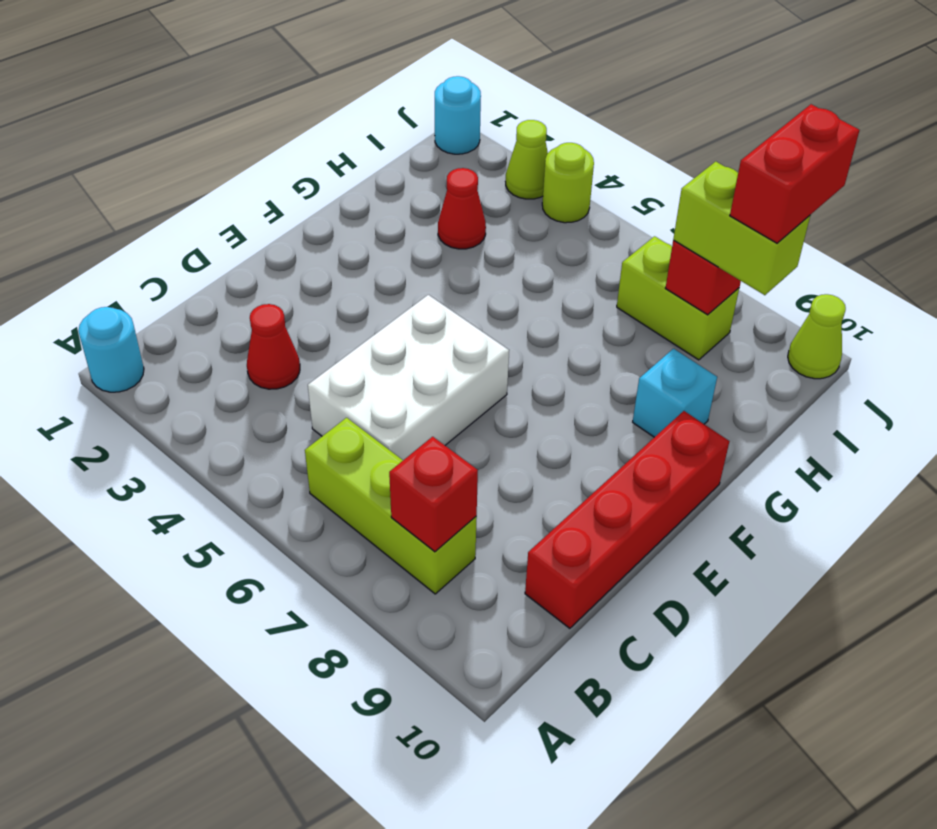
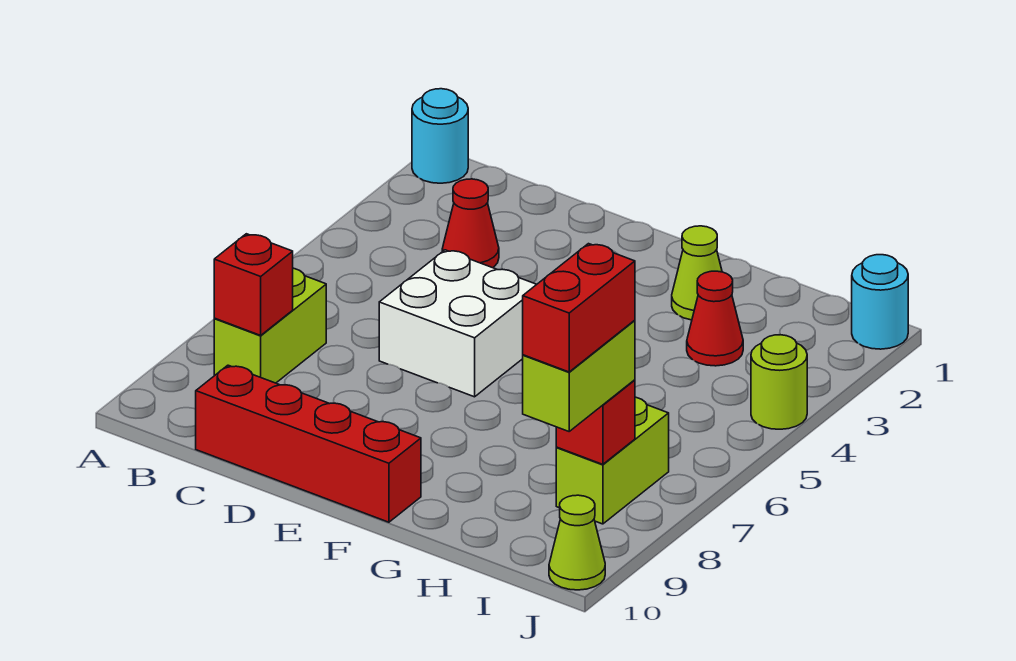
lime brick B6:B8 level 1 -> lime brick B7:B8 level 1
white brick C5:E6 level 1 -> white brick D5:E6 level 1
cyan brick G9 level 1 -> none
red brick I9:J9 level 4 -> red brick I8:I9 level 4
lime cone J3 level 1 -> lime cone G2 level 1

